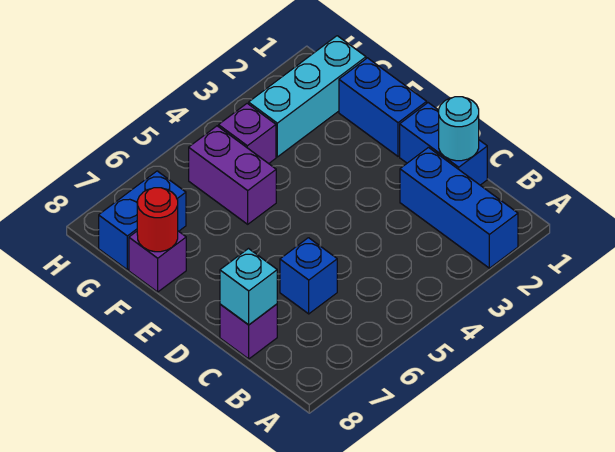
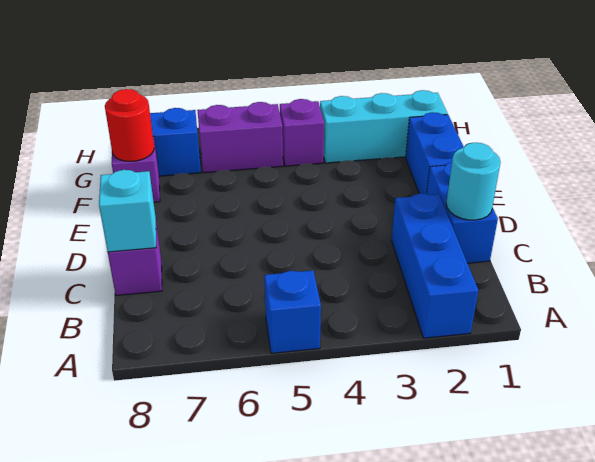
blue brick C6 level 1 -> blue brick A5 level 1
purple brick F5:G5 level 1 -> purple brick G5:G6 level 1

